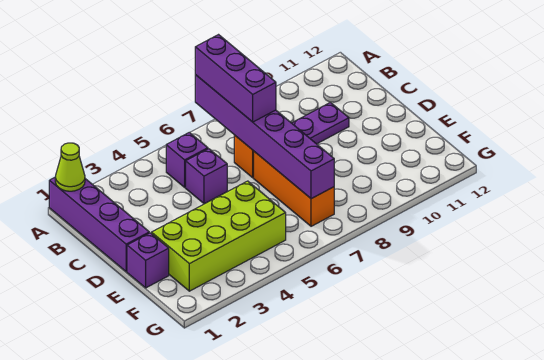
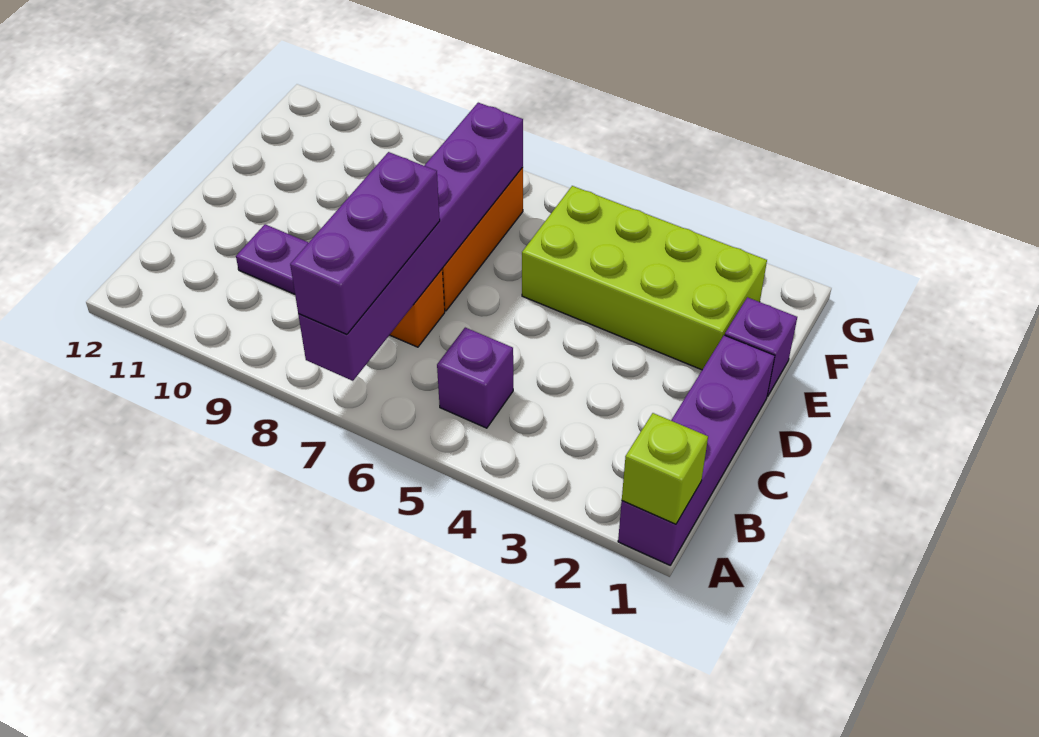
lime cone A1 level 2 -> lime brick A1 level 2
purple brick C5 level 1 -> none

